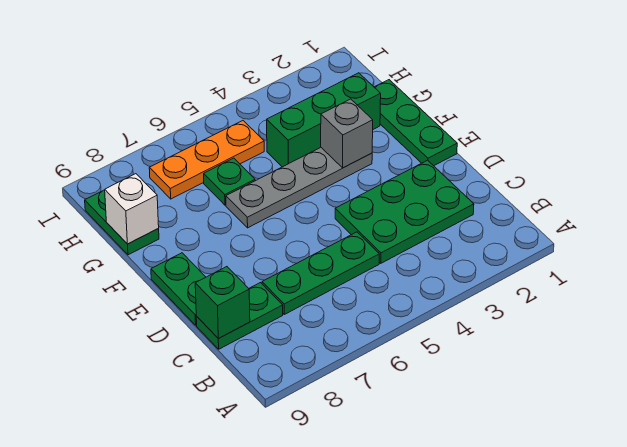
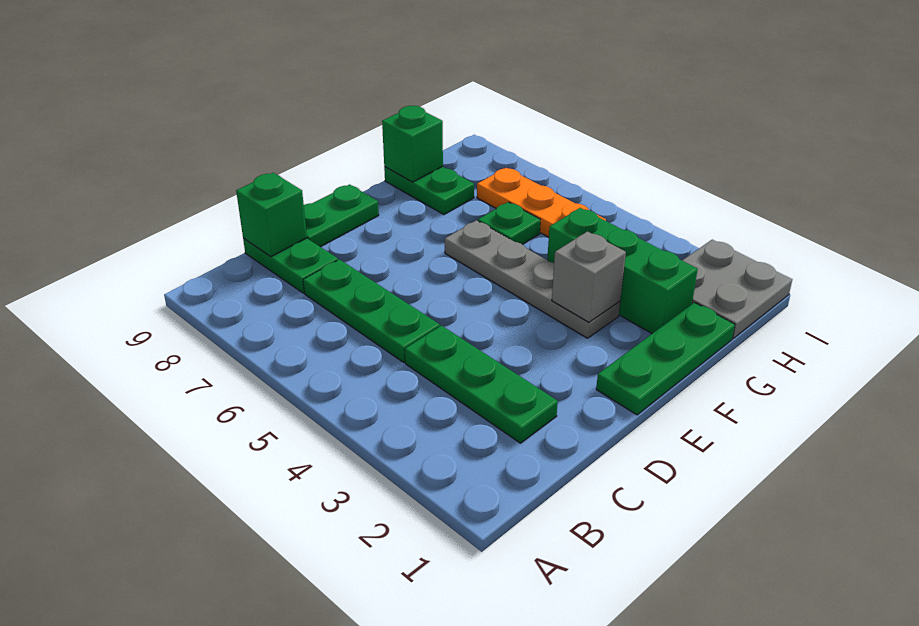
green plate C2:D4 level 1 -> green plate C2:C4 level 1
green plate G9:H9 level 1 -> green plate G8:G9 level 1
white brick G9 level 2 -> green brick G9 level 2
none -> grey plate H1:I2 level 1

